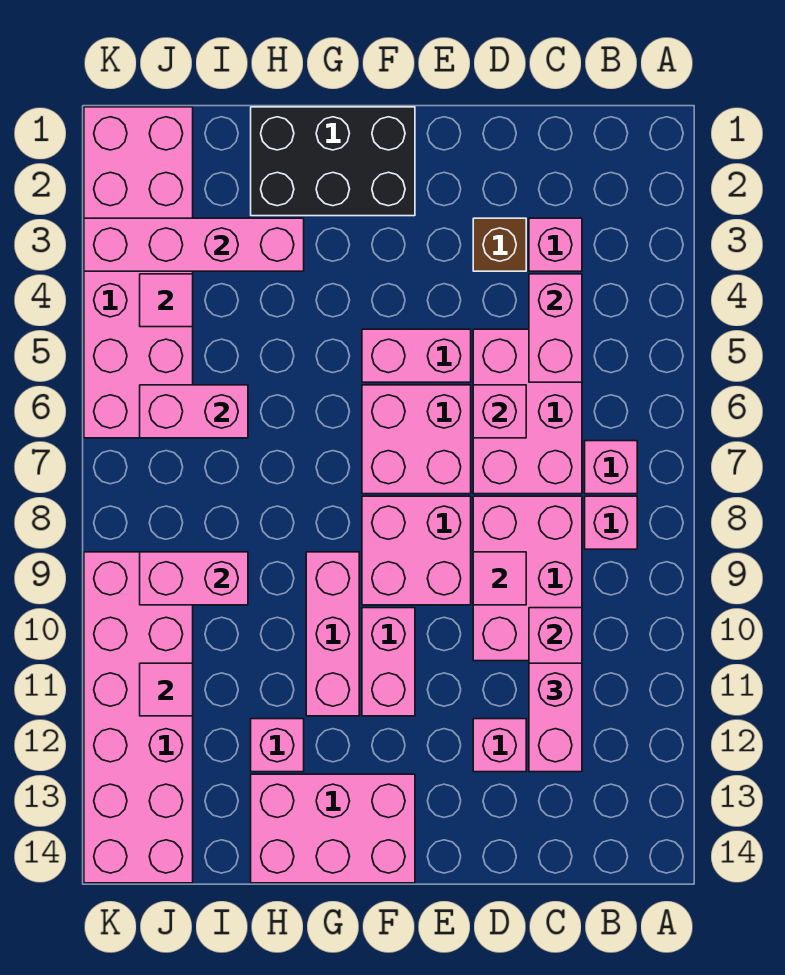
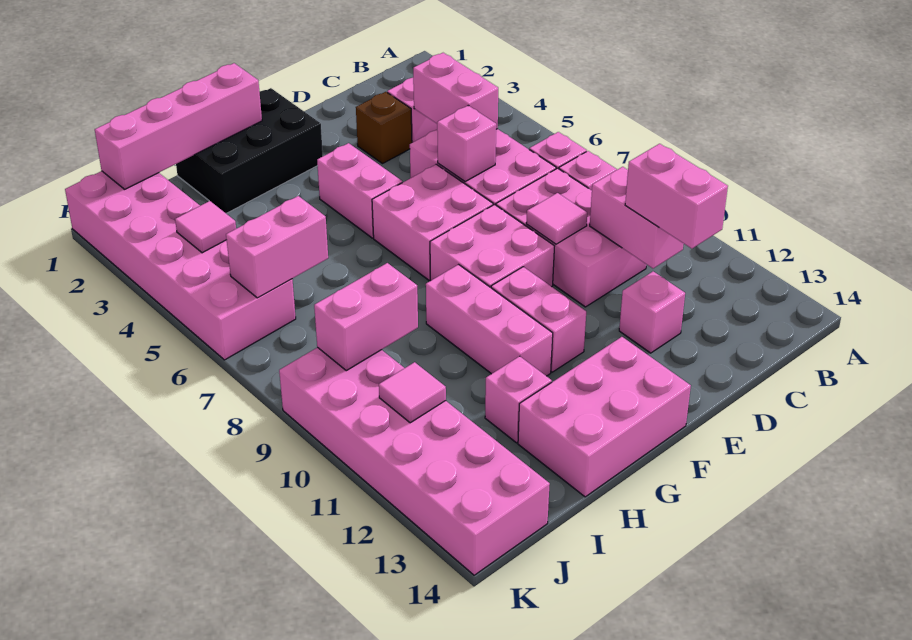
pink brick E5:F5 level 1 -> pink brick F4:F5 level 1
pink brick H3:K3 level 2 -> pink brick G1:J1 level 2

